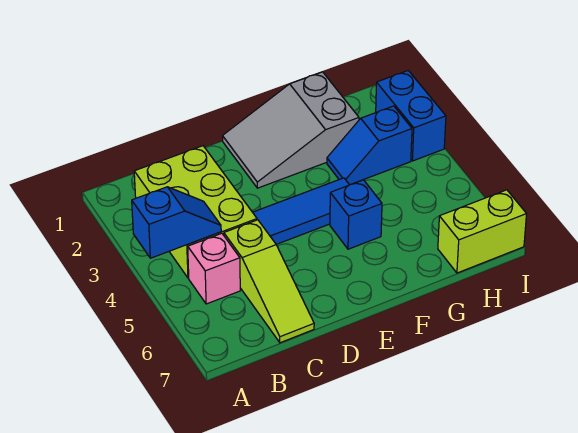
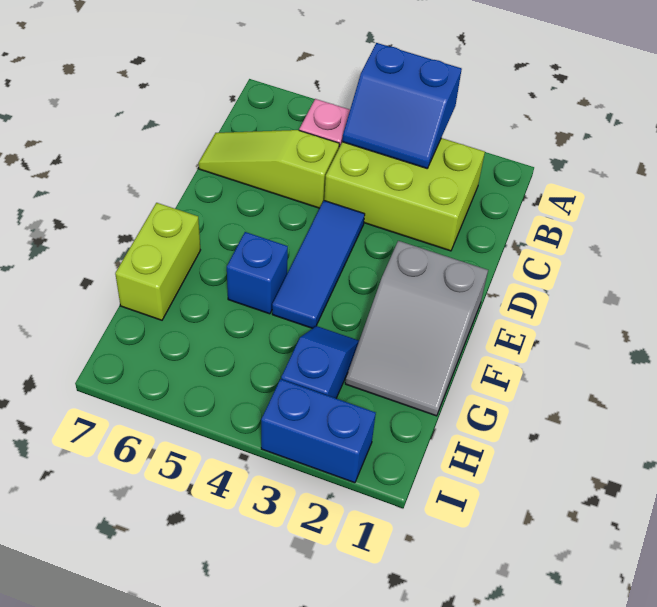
blue slope A4:B4 level 2 top A -> blue slope A3:B4 level 2 top A
grey slope E1:G2 level 1 top G -> grey slope E1:G2 level 1 top E
lime brick H7:I7 level 1 -> lime brick F7:G7 level 1

